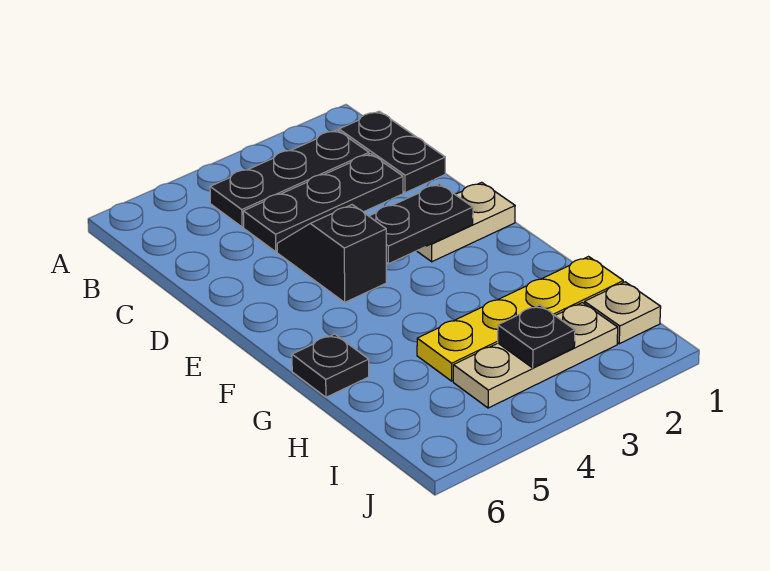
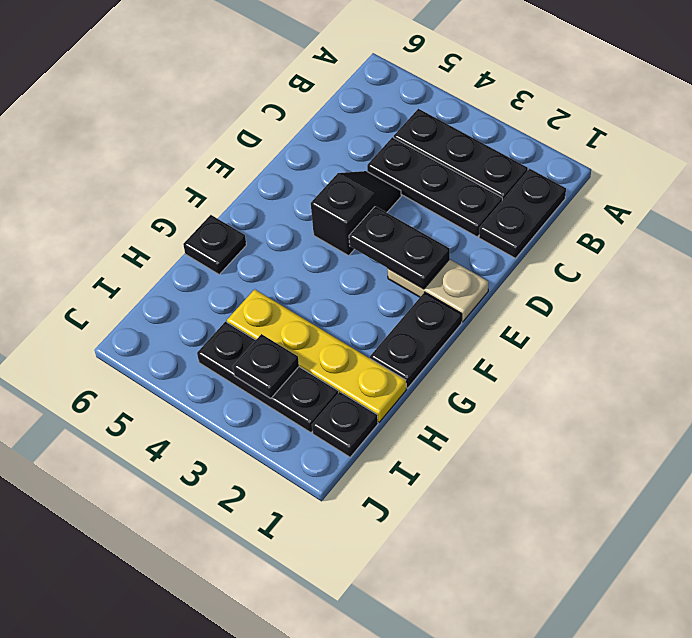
none -> black plate F1:G1 level 1
tan plate I1 level 1 -> black plate I1 level 1
tan plate I2:I4 level 1 -> black plate I2:I4 level 1

